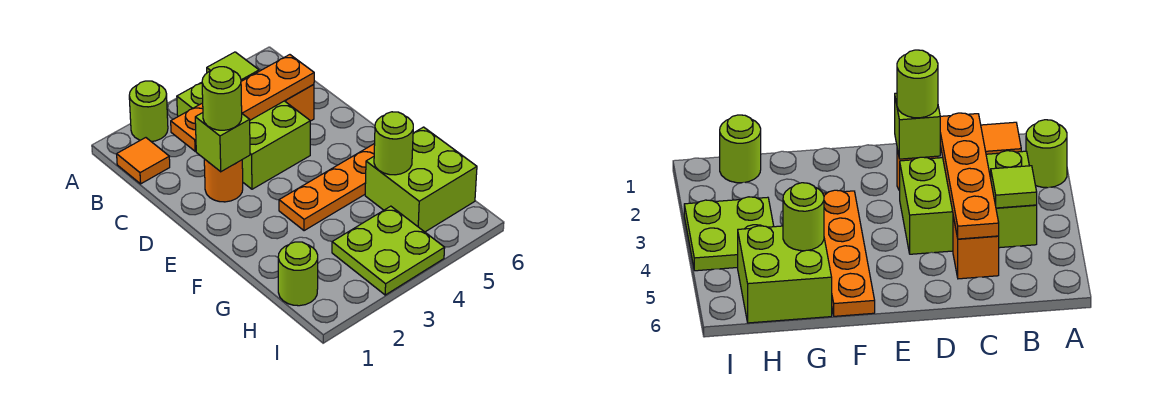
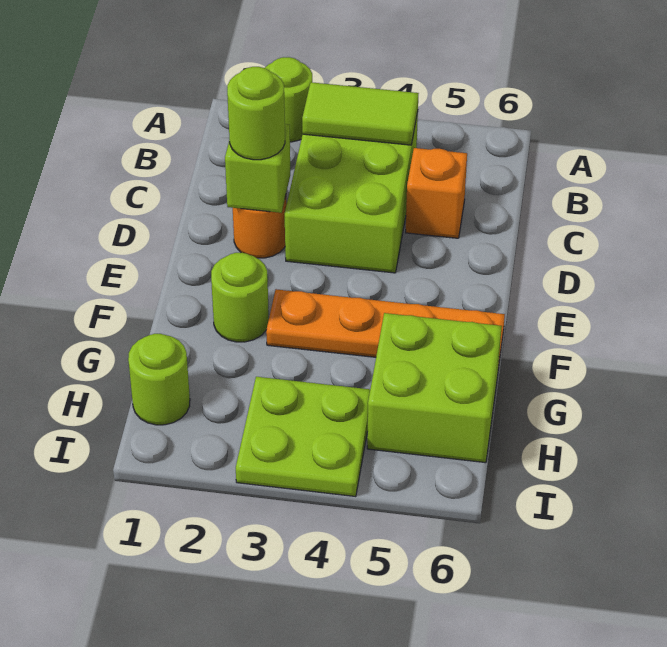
orange tile B1 level 1 -> none
lime tile B4 level 2 -> lime tile B3:B4 level 2
orange plate C2:C5 level 2 -> none
lime round brick G5 level 2 -> lime round brick F2 level 1

